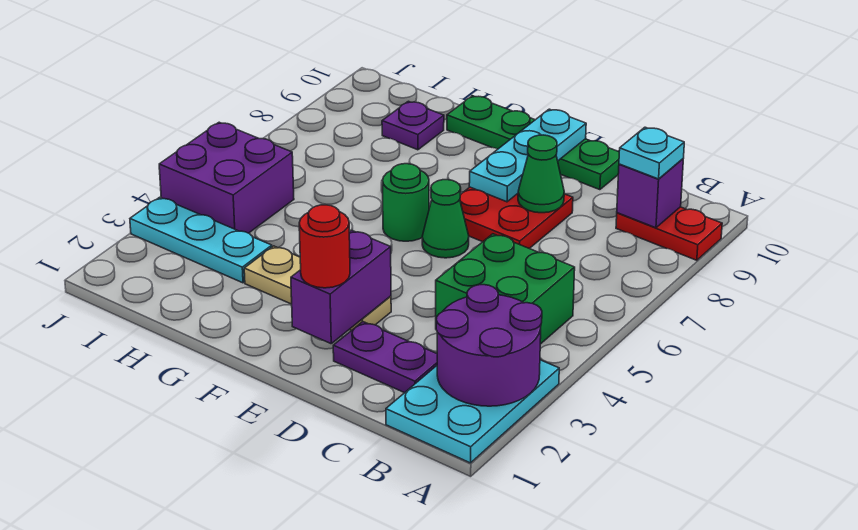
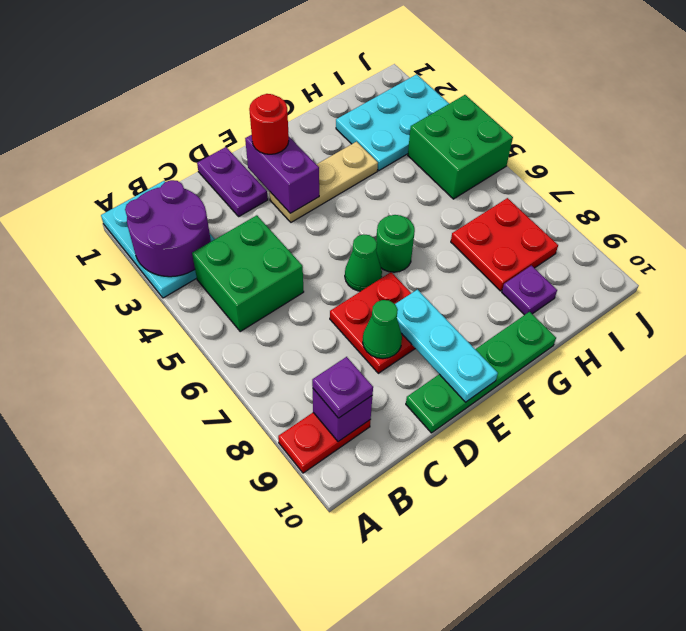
cyan plate B9 level 3 -> purple plate B9 level 3
purple plate C2:D2 level 1 -> purple plate D1:D2 level 1
cyan plate H3:J3 level 1 -> cyan plate H2:J3 level 1
none -> red plate H7:I8 level 1
purple brick I4:J5 level 1 -> green brick I4:J5 level 1

